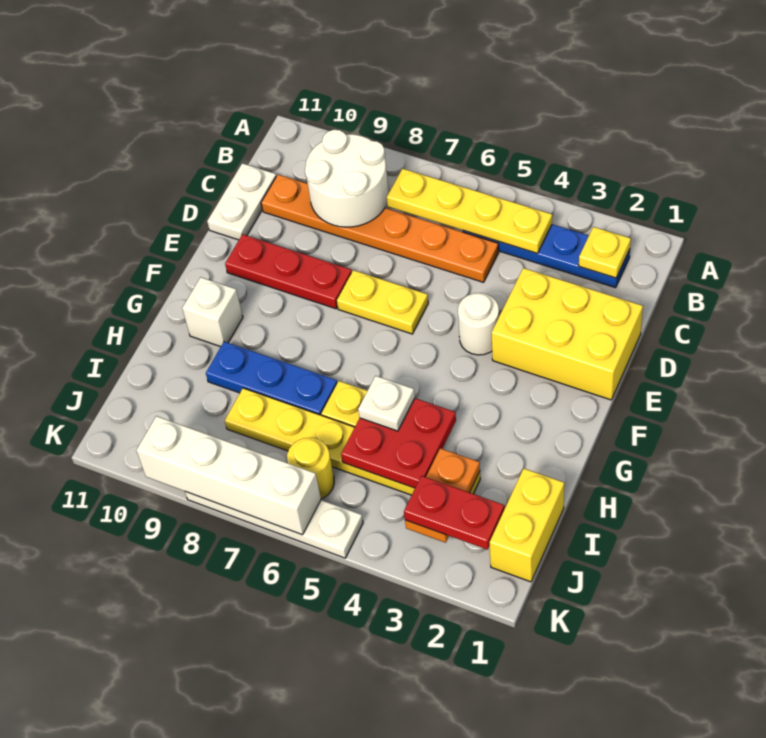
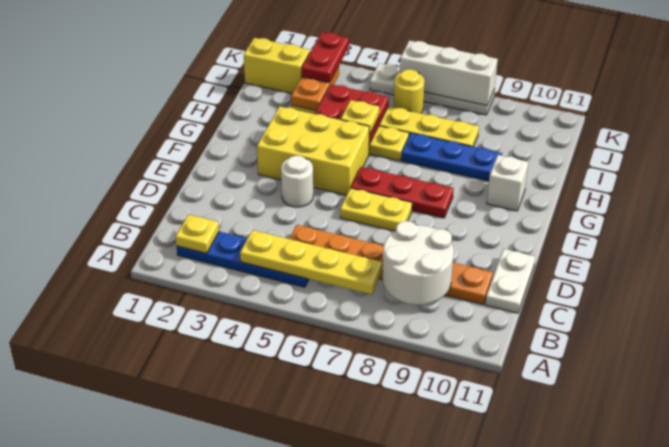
yellow brick D1:E3 level 1 -> yellow brick F3:G5 level 1
red plate E8:E10 level 1 -> red plate F6:F8 level 1
white plate H5 level 3 -> yellow plate H5 level 3
yellow brick I1:J1 level 1 -> yellow brick J1:J2 level 1
red plate J2:J3 level 3 -> red plate J3:K3 level 3
white brick K6:K9 level 2 -> white brick K6:K8 level 2

